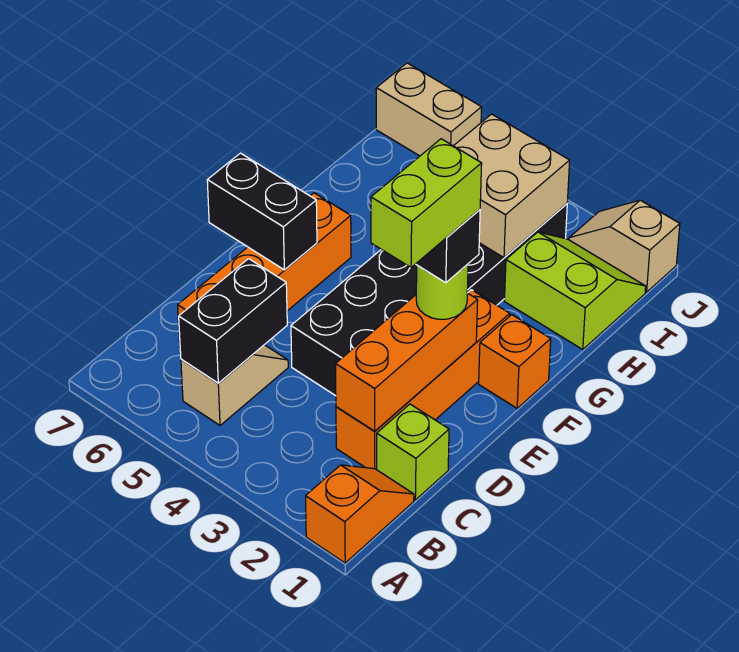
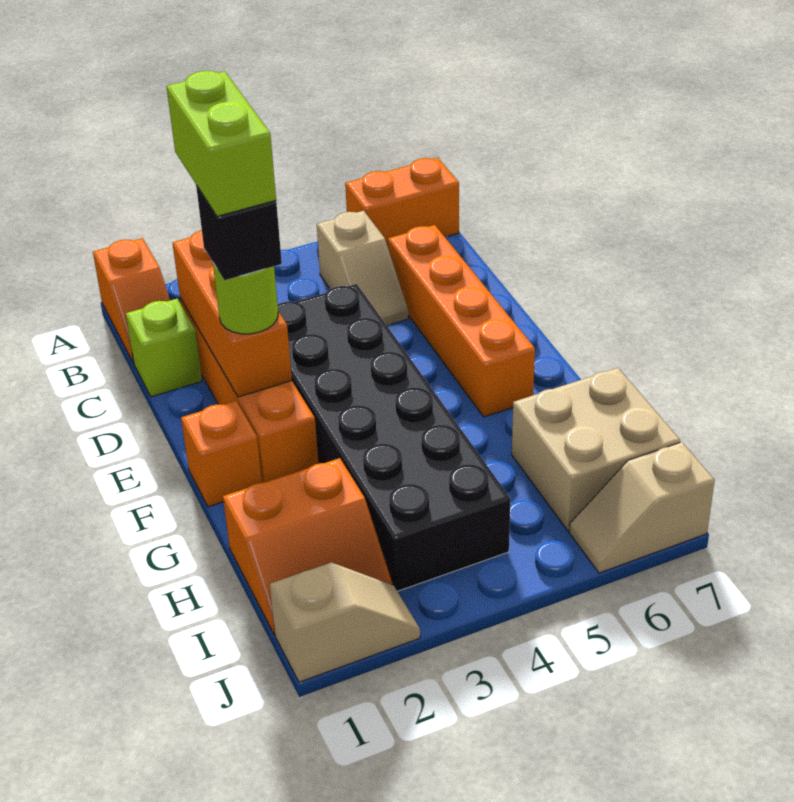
none -> orange brick A6:A7 level 1
black brick B5:C5 level 2 -> none
black brick E6:E7 level 2 -> none
lime slope H1:I2 level 1 top H -> orange slope H1:I2 level 1 top H
tan brick H3:I4 level 2 -> tan brick H6:I7 level 1
tan brick J6:J7 level 1 -> tan slope J6:J7 level 1 top 7

